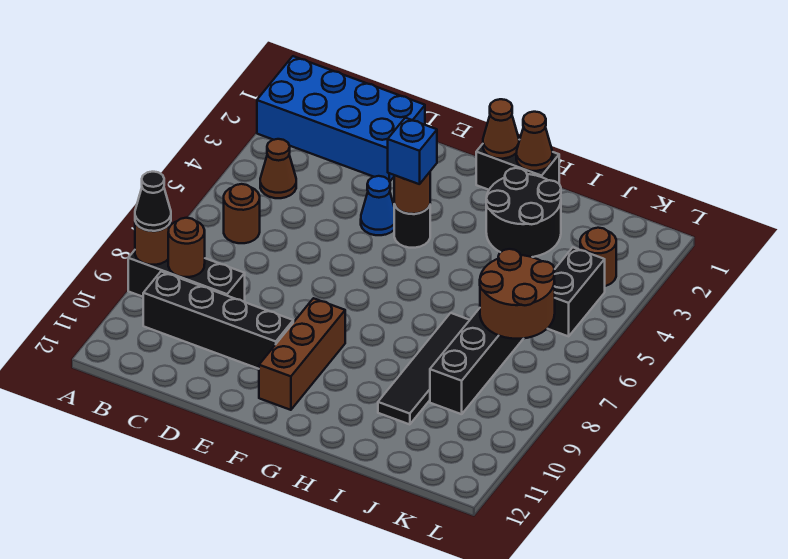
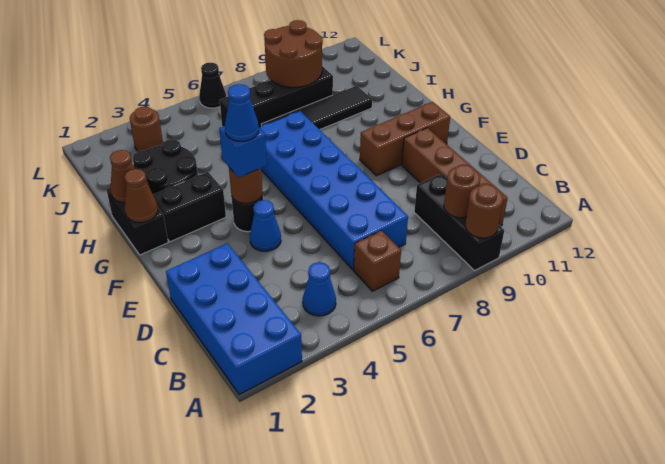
black cone A9 level 3 -> black cone L6 level 1
brown cone B4 level 1 -> blue cone B4 level 1
brown round brick B6 level 1 -> brown brick B6 level 1
black brick B10:E10 level 1 -> brown brick B10:E10 level 1
none -> blue brick C6:H7 level 1
none -> blue cone F4 level 4
brown round brick J6:K7 level 2 -> brown round brick J8:K9 level 2
black brick K4:K5 level 1 -> black brick G2:G3 level 1

